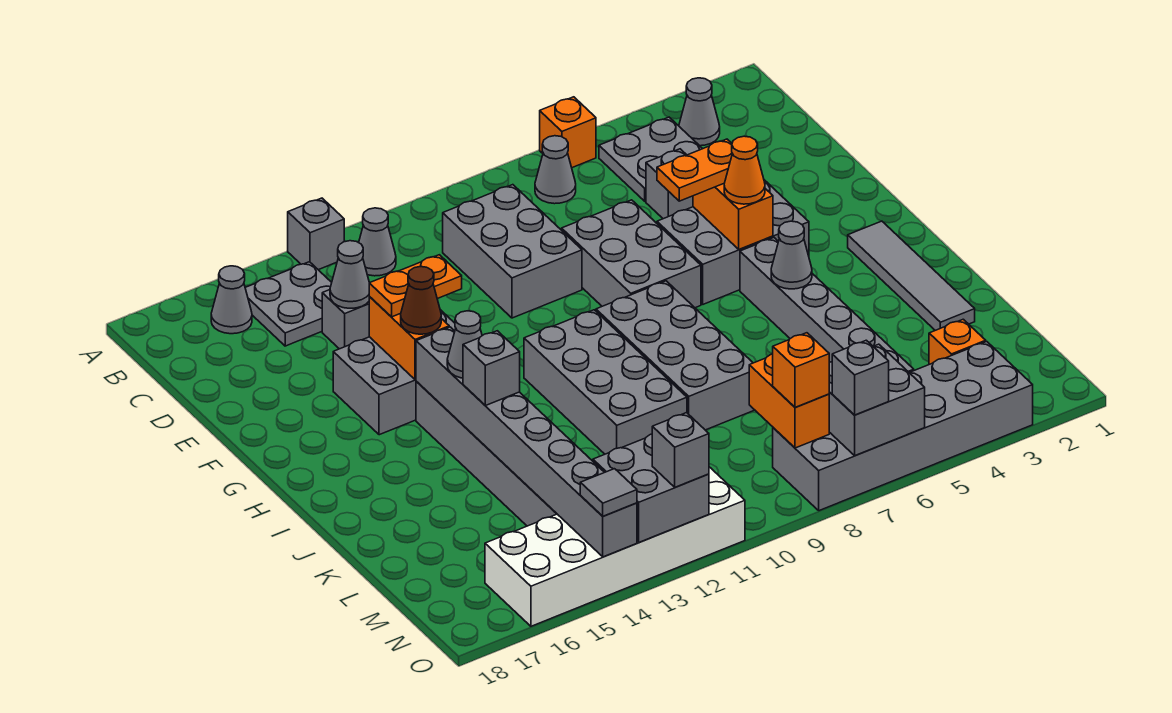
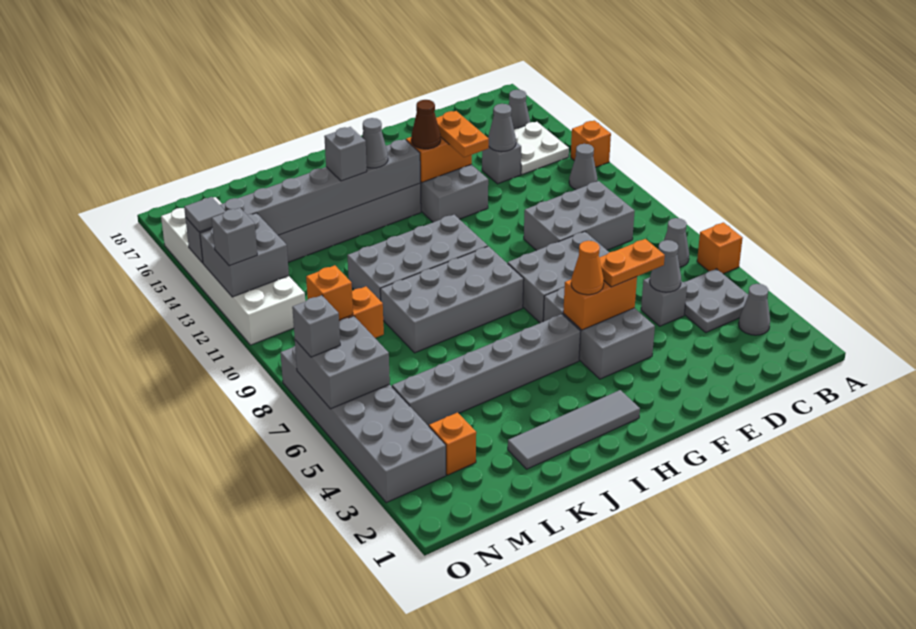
grey brick A13 level 1 -> orange brick A13 level 1
grey plate B14:C15 level 1 -> white plate B14:C15 level 1
orange plate F5:F6 level 3 -> orange plate E5:F5 level 3
grey cone I5 level 2 -> grey cone D5 level 2

